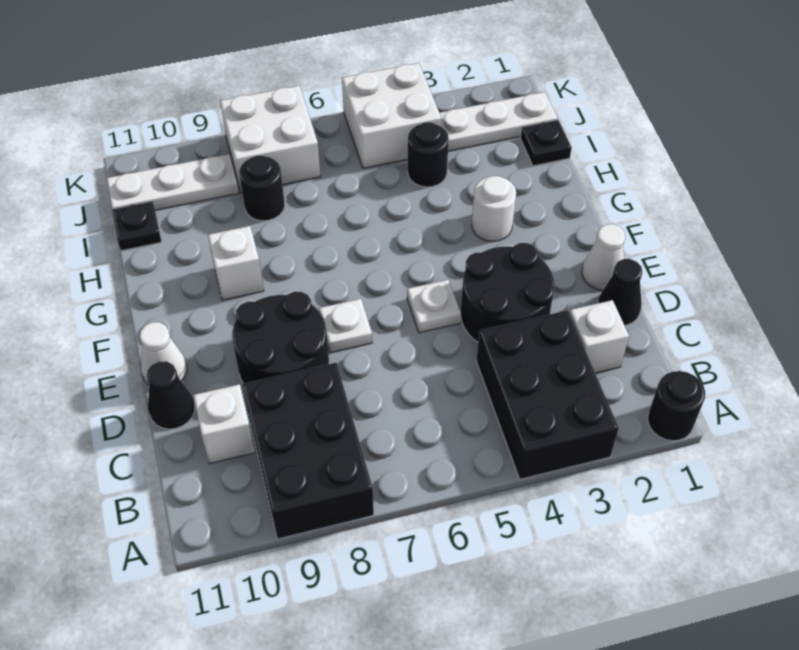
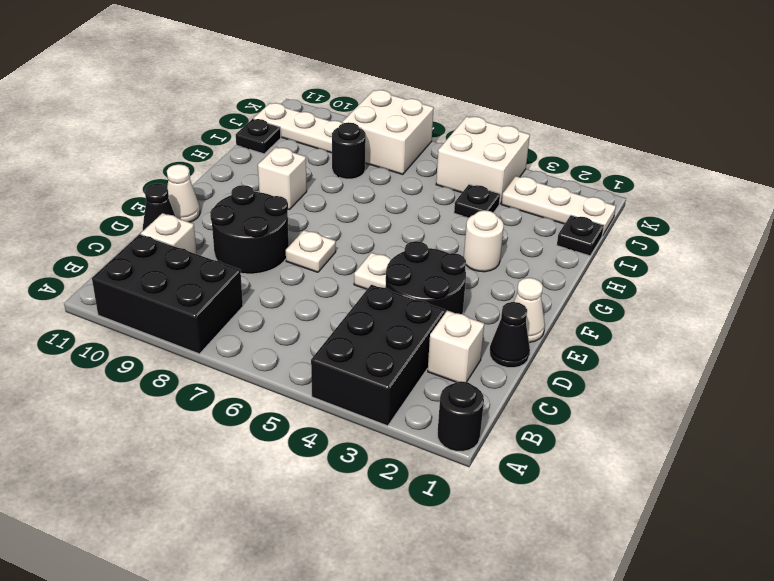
black brick A8:C9 level 1 -> black brick A8:B10 level 1
black round brick I4 level 1 -> black plate I4 level 1

